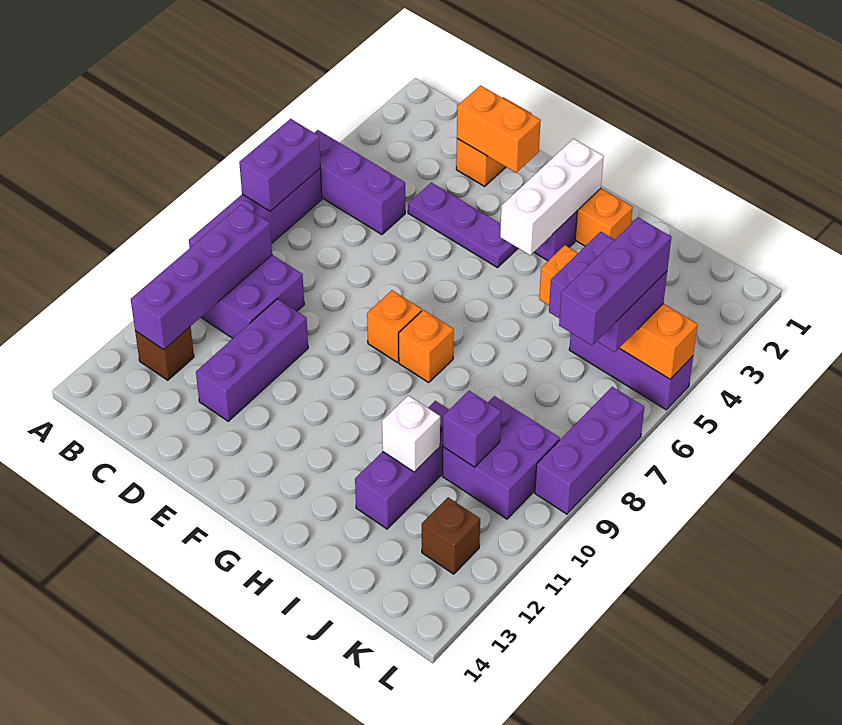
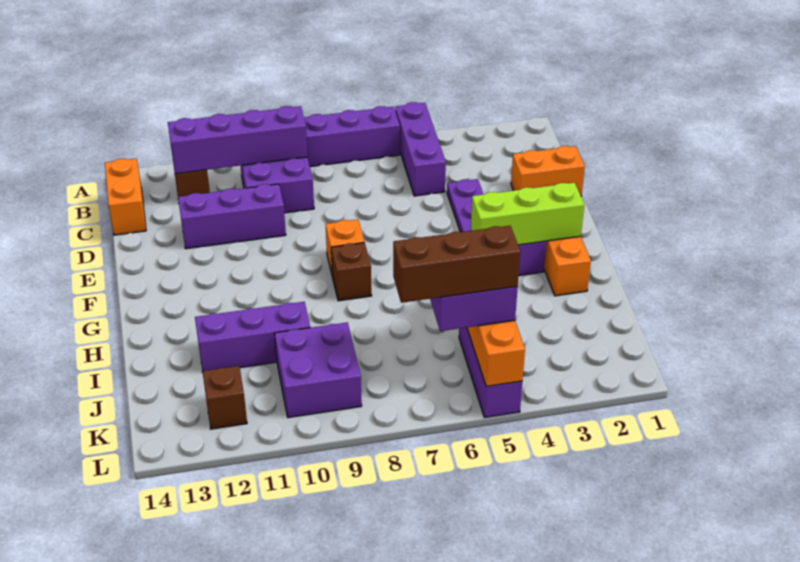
purple brick A6:A7 level 2 -> none
orange brick D2:E2 level 2 -> orange brick B14:C14 level 1
white brick G2:G4 level 2 -> lime brick G2:G4 level 2
orange brick G8 level 1 -> brown brick G8 level 1
white brick I11 level 2 -> none
purple brick J10 level 2 -> none
purple brick K5:K7 level 4 -> brown brick K5:K7 level 4
purple brick L7:L9 level 1 -> none

